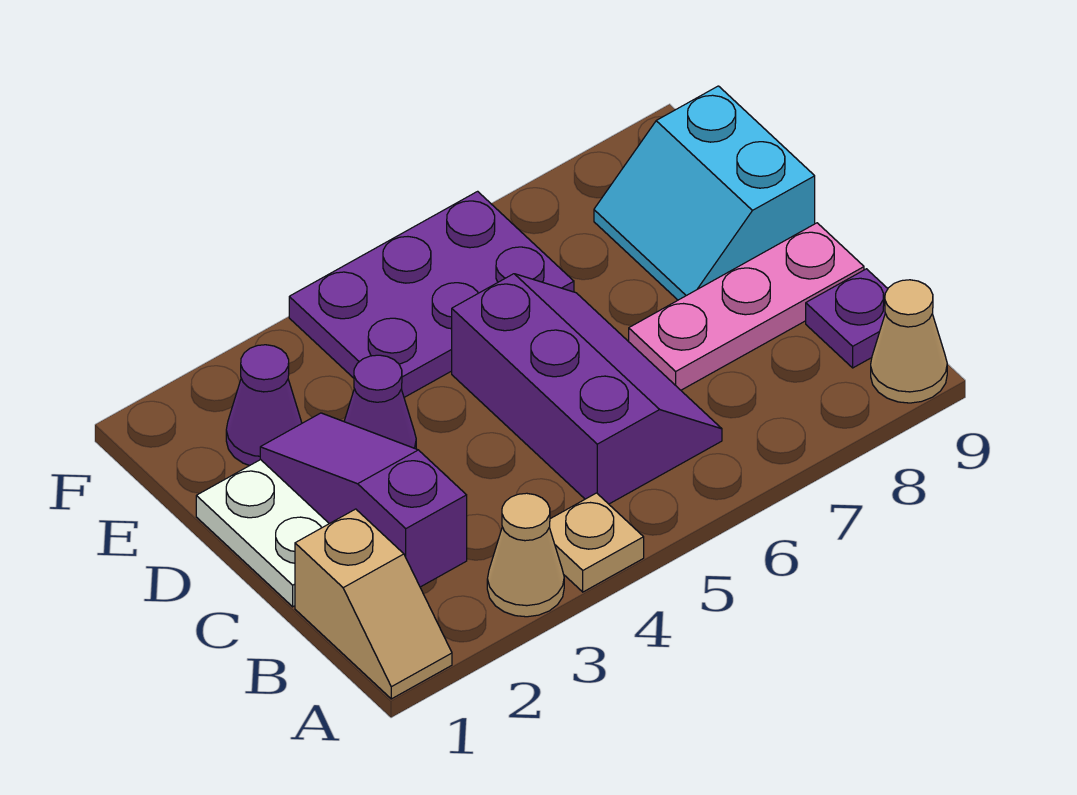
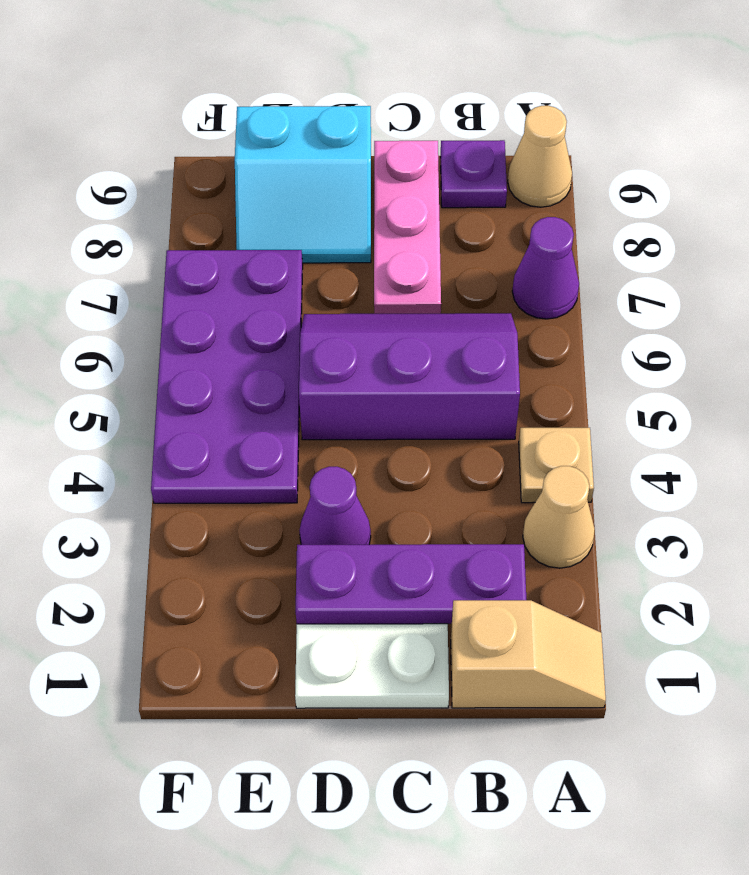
purple slope B2:D2 level 2 top B -> purple plate B2:D2 level 2
purple cone E2 level 1 -> purple cone A7 level 1
purple plate E4:F6 level 1 -> purple plate E4:F7 level 1

